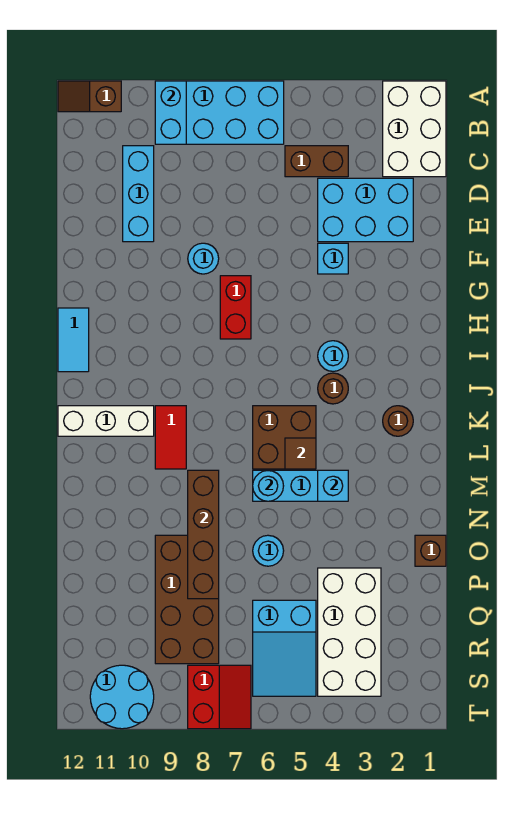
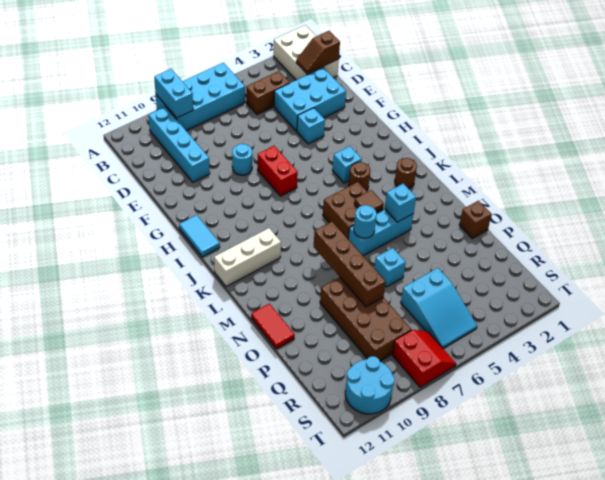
brown slope A11:A12 level 1 top 11 -> brown slope C1:C2 level 2 top 1
cyan brick C10:E10 level 1 -> cyan brick B10:E10 level 1
cyan round brick I4 level 1 -> cyan brick I4 level 1
red tile K9:L9 level 1 -> red tile N12:O12 level 1
cyan round brick O6 level 1 -> cyan brick O6 level 1
white brick P3:S4 level 1 -> none

